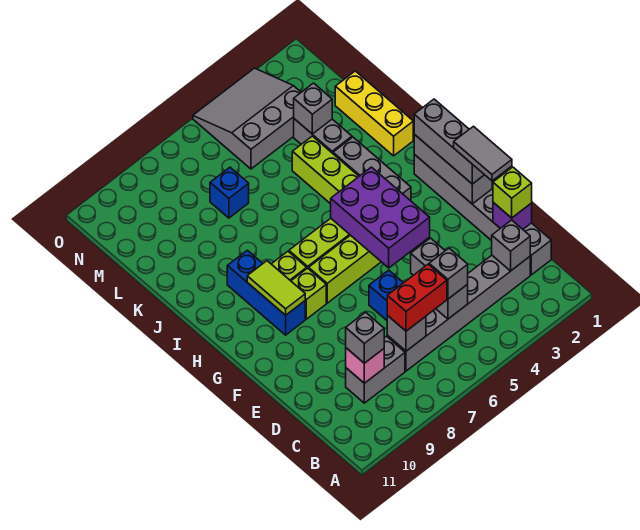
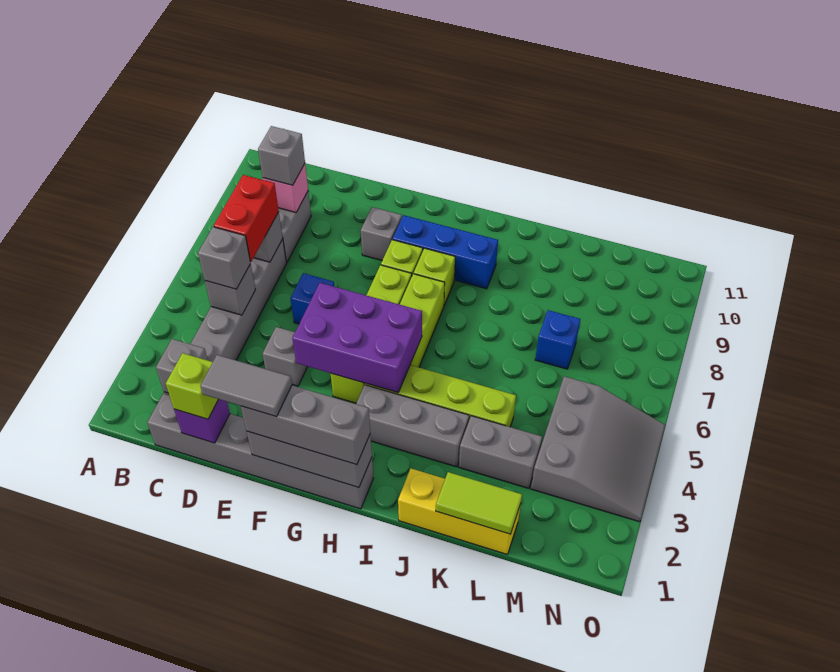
lime tile G9:H9 level 2 -> lime tile K1:L1 level 2
grey brick L3 level 2 -> grey brick F9 level 1

